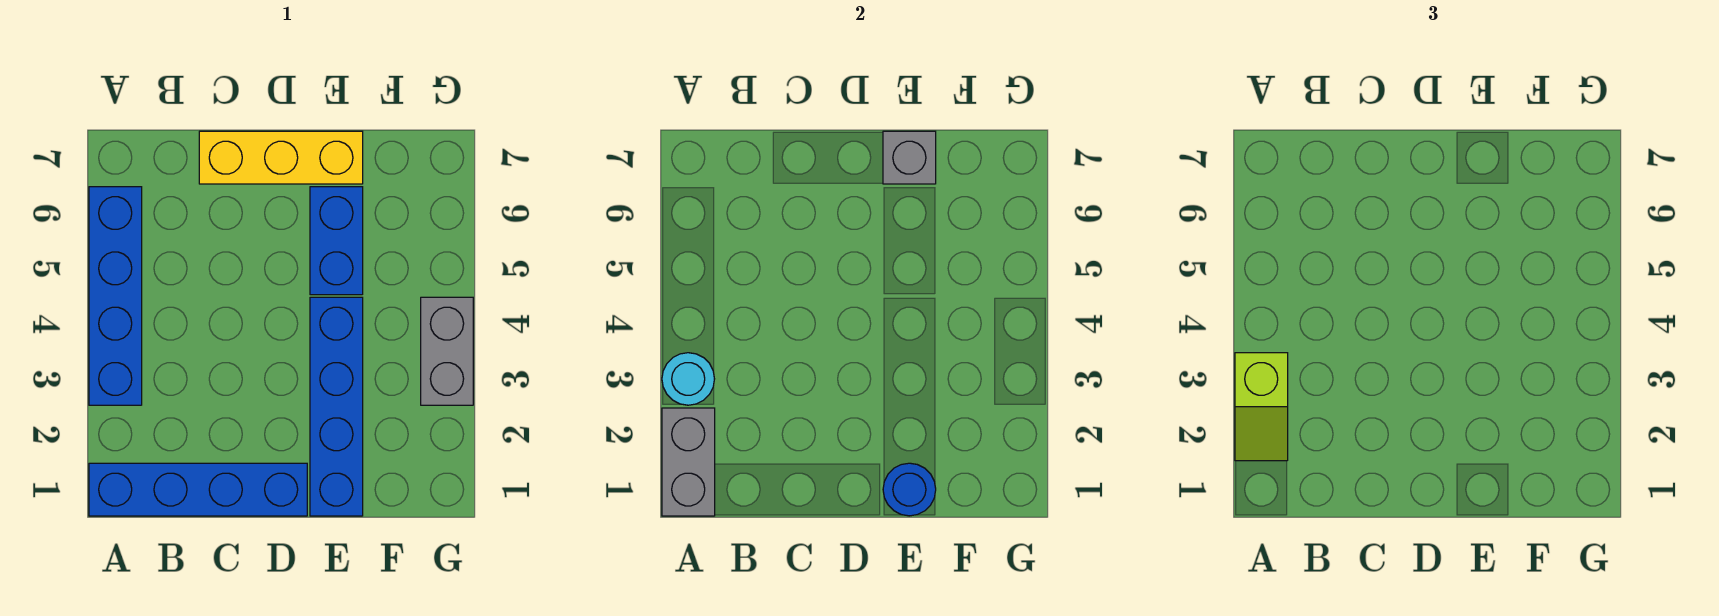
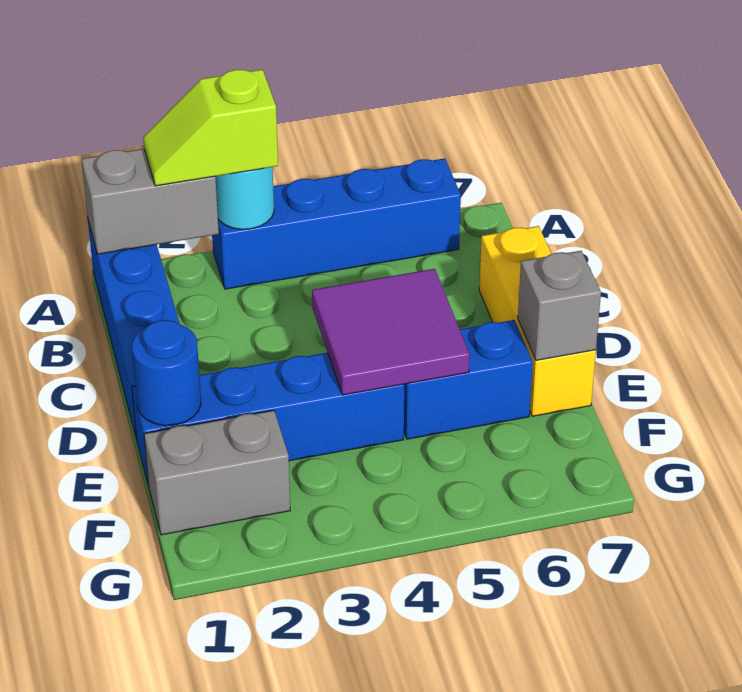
none -> purple tile D4:E5 level 2
grey brick G3:G4 level 1 -> grey brick F1:F2 level 1

